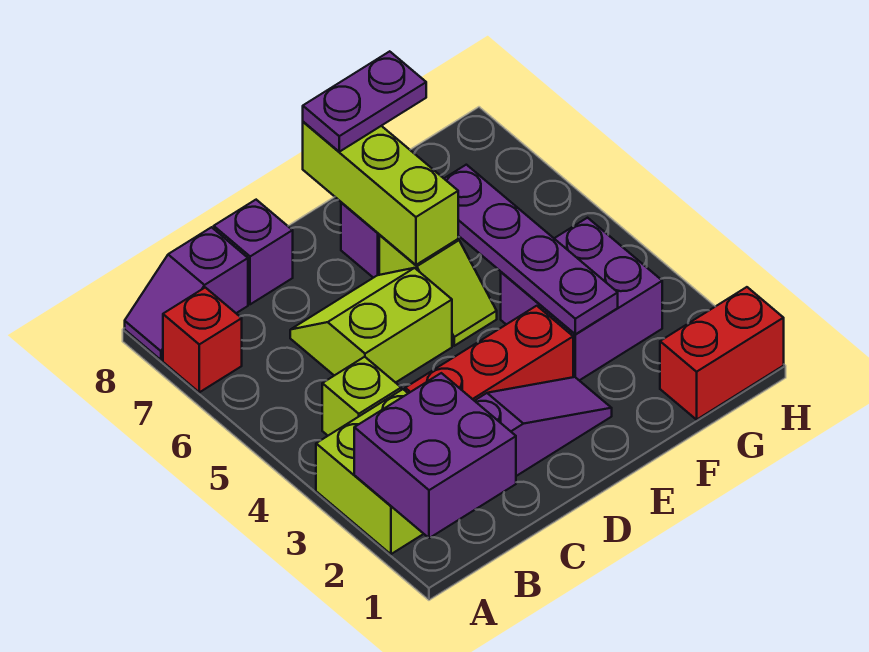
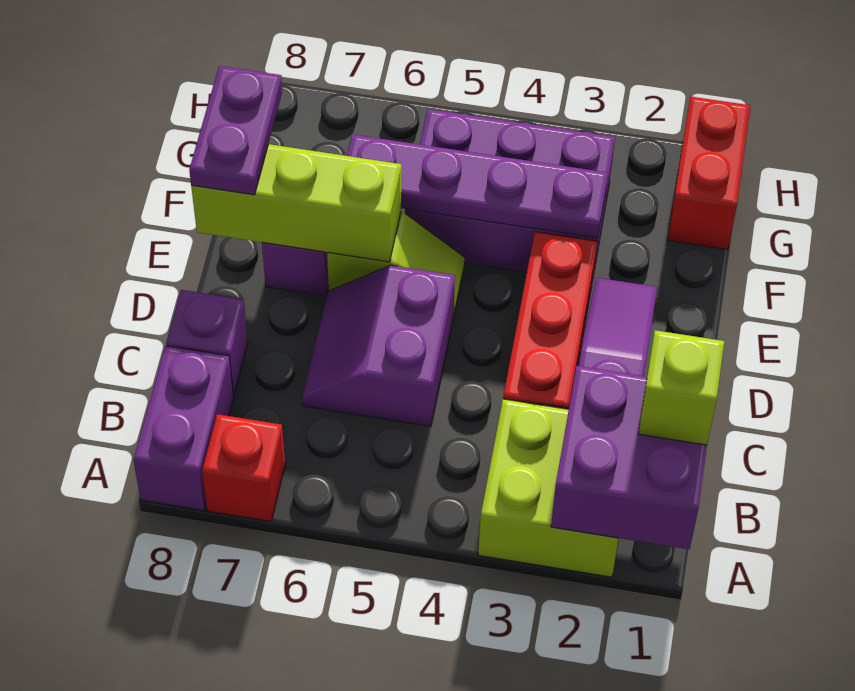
purple slope A8:B8 level 1 top B -> purple brick A8:B8 level 1
lime brick B4 level 1 -> lime brick B1 level 3
lime slope C5:D6 level 1 top 5 -> purple slope C5:D6 level 1 top 5
purple brick F3:G4 level 1 -> purple brick F3:G5 level 1

